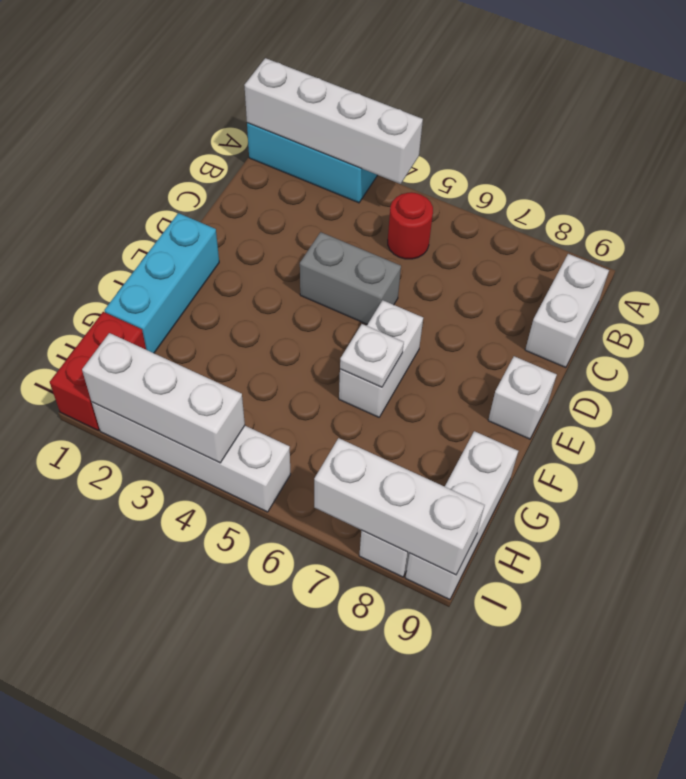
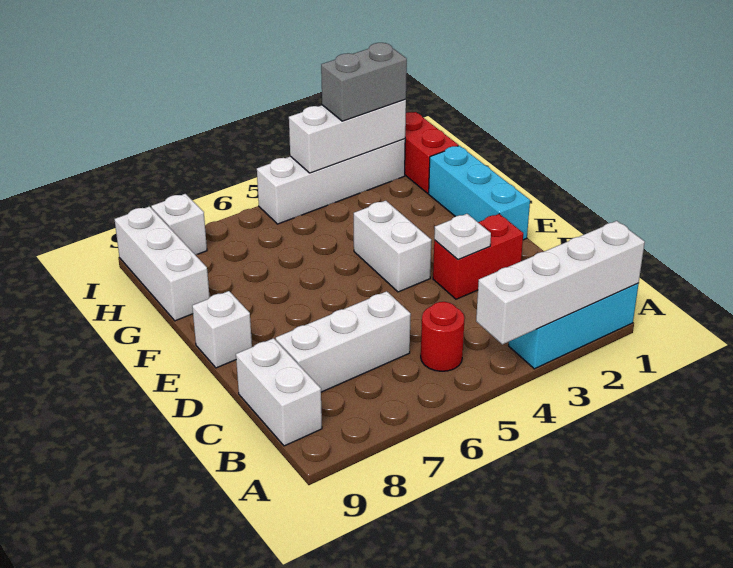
none -> red brick D2:D3 level 1
grey brick D4:D5 level 1 -> grey brick I2:I3 level 3
white brick E6:F6 level 1 -> white brick E4:F4 level 1
white plate F6 level 2 -> white plate D3 level 2
white brick I7:I9 level 2 -> white brick C6:C8 level 1

